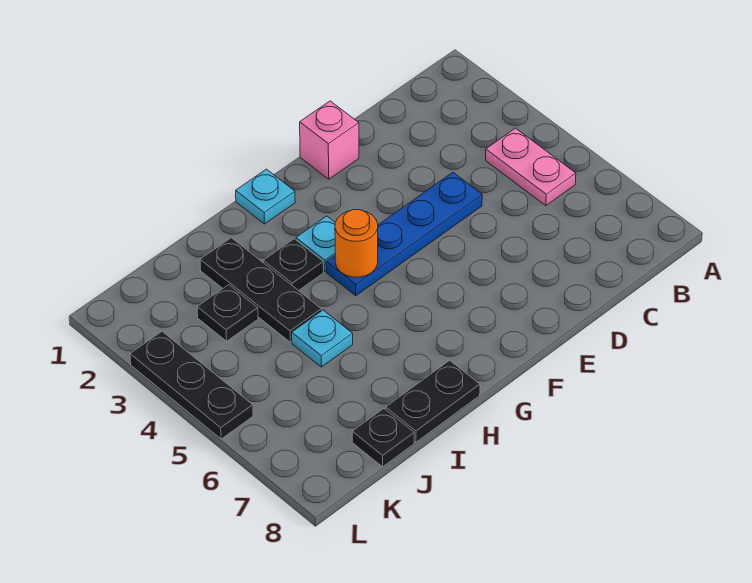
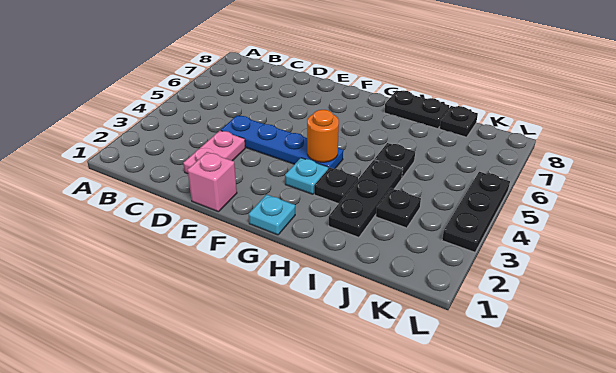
pink plate B4:B5 level 1 -> pink plate D2:D3 level 1
cyan plate I5 level 1 -> black plate I5 level 1

